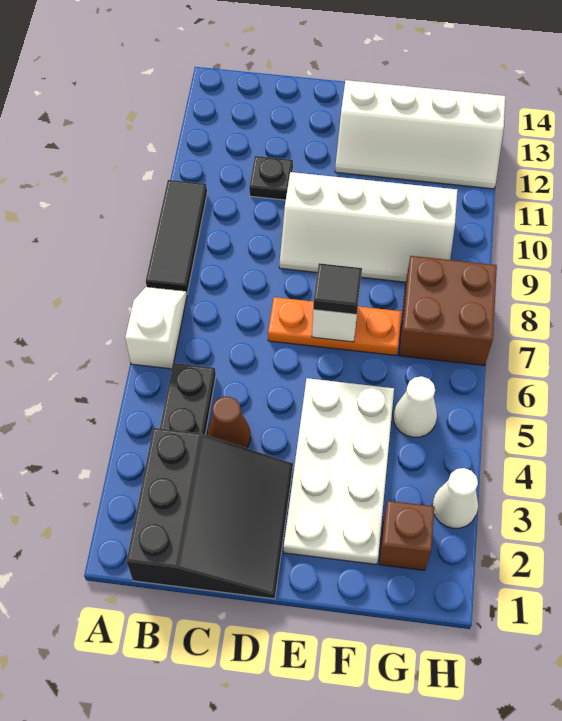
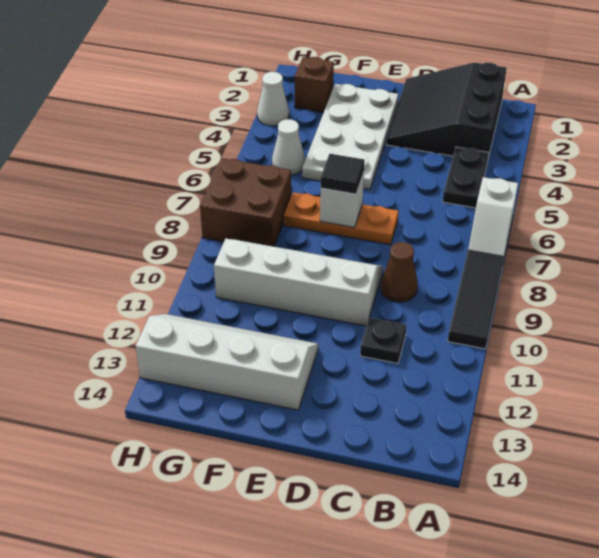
brown cone C4 level 1 -> brown cone C9 level 1

